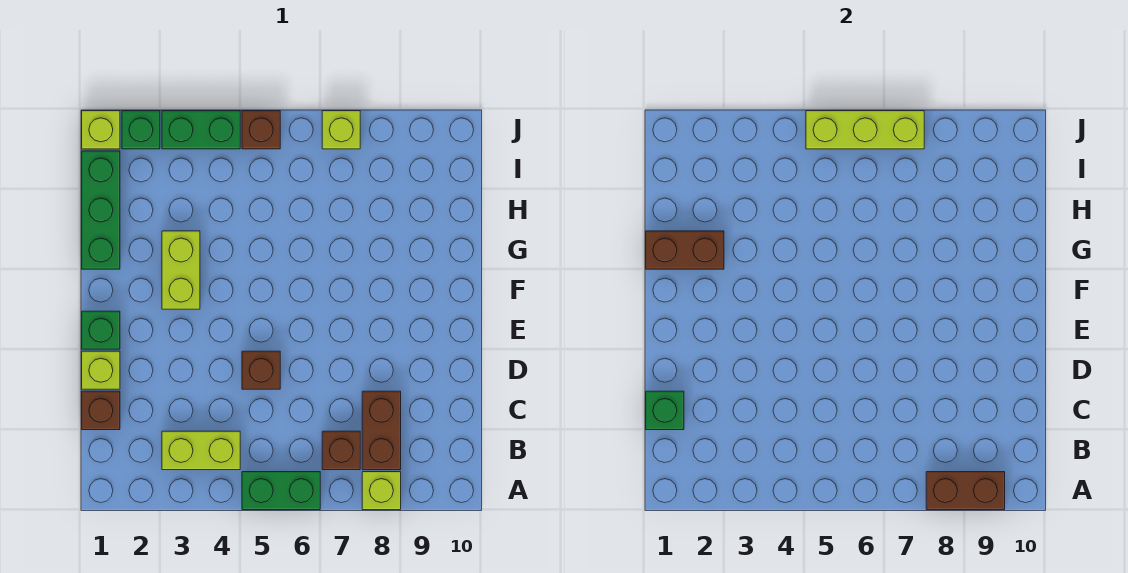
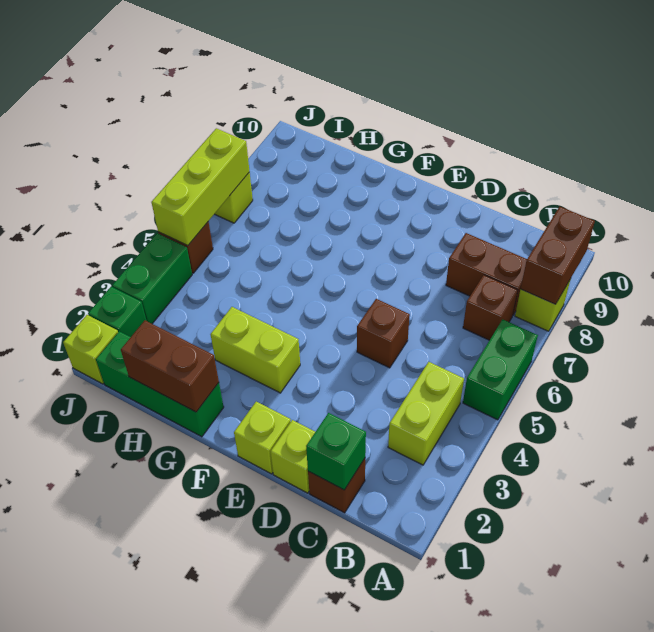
green brick E1 level 1 -> lime brick E1 level 1
brown brick G1:G2 level 2 -> brown brick G1:H1 level 2

